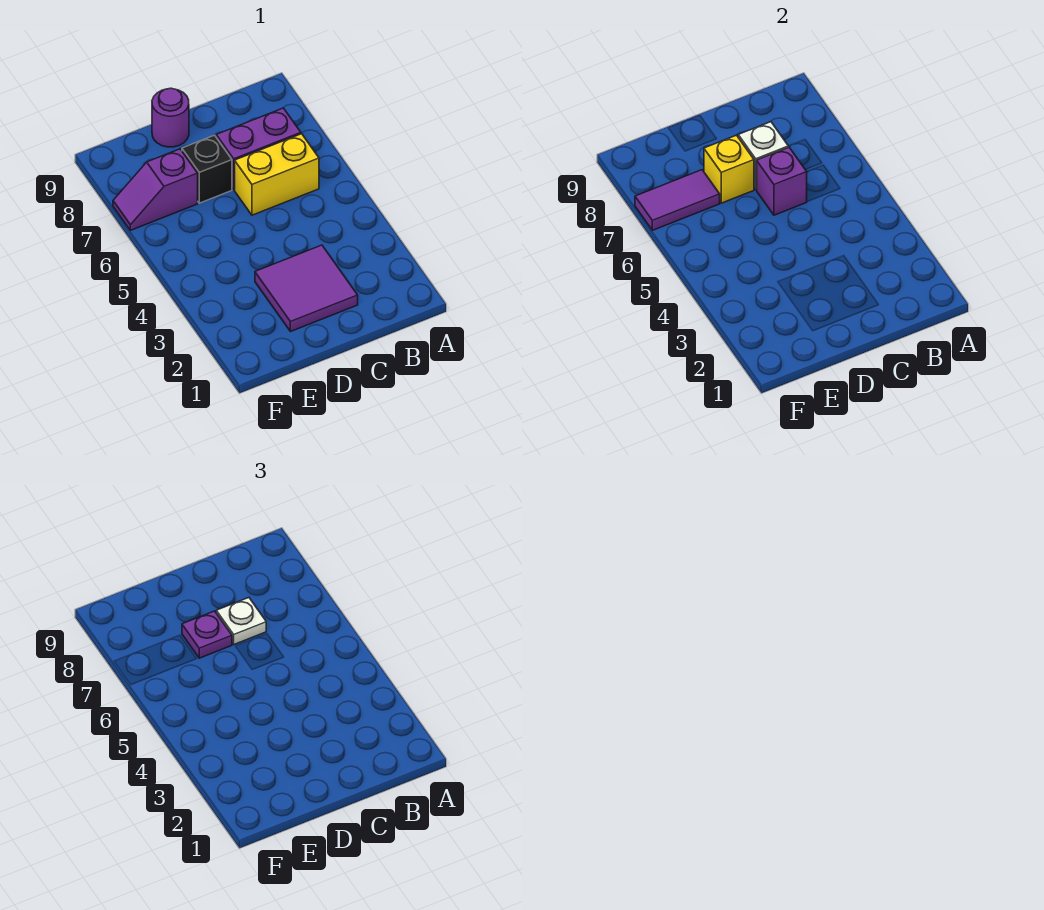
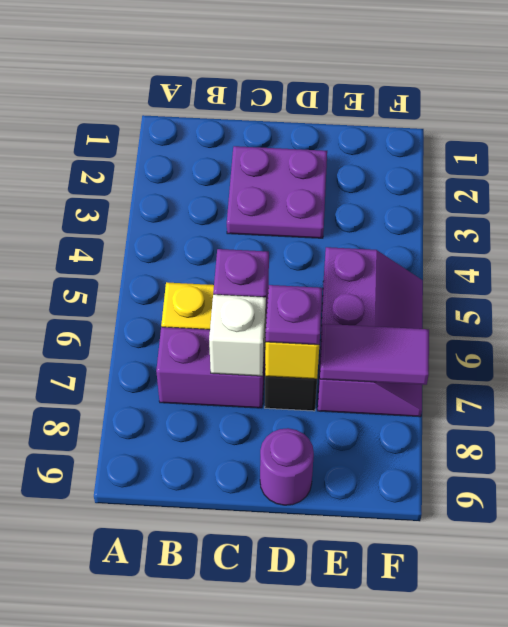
purple tile C2:D3 level 1 -> purple plate C2:D3 level 1
white plate C7 level 3 -> none
purple slope E7:F7 level 1 top E -> purple slope E5:F7 level 1 top E

